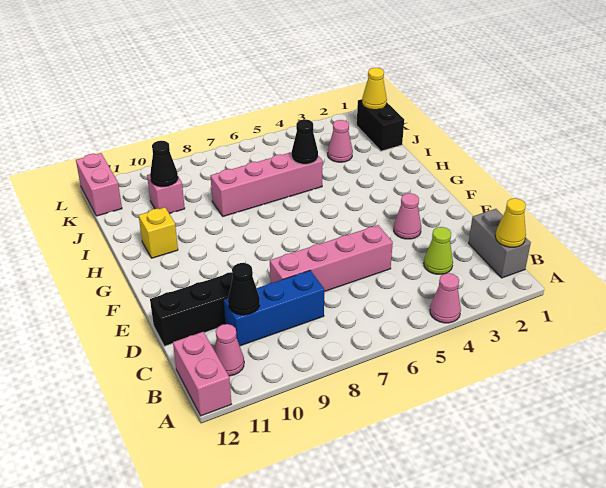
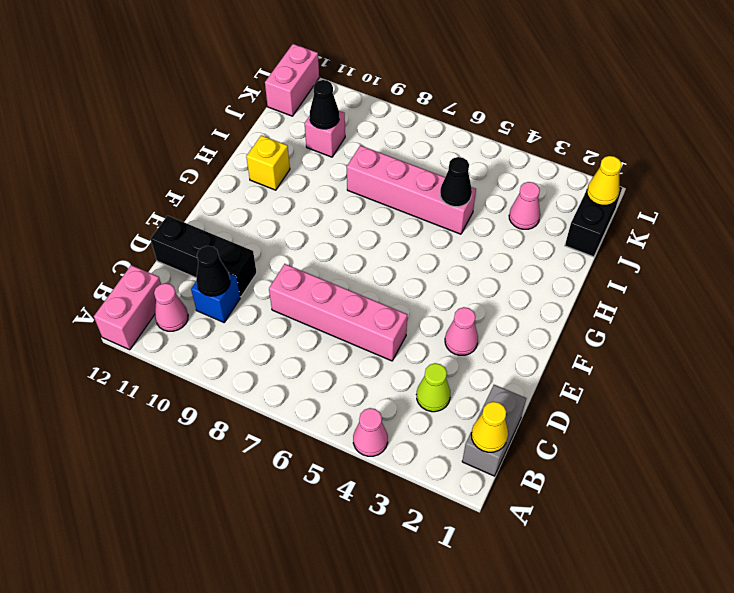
blue brick C8:C10 level 1 -> blue brick C10 level 1

